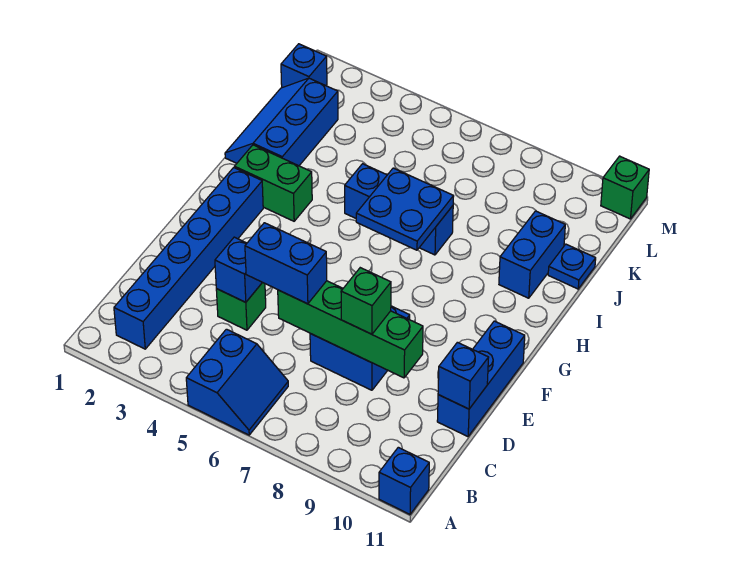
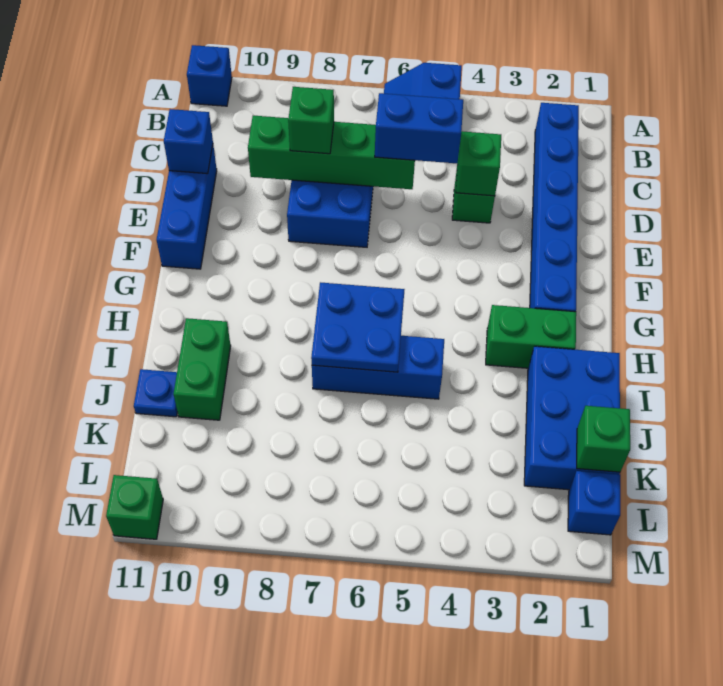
blue brick D4 level 2 -> green brick D4 level 2
blue slope I1:K2 level 1 top 2 -> blue brick I1:K2 level 1
blue brick I10:J10 level 1 -> green brick I10:J10 level 1
none -> green brick K1 level 2

